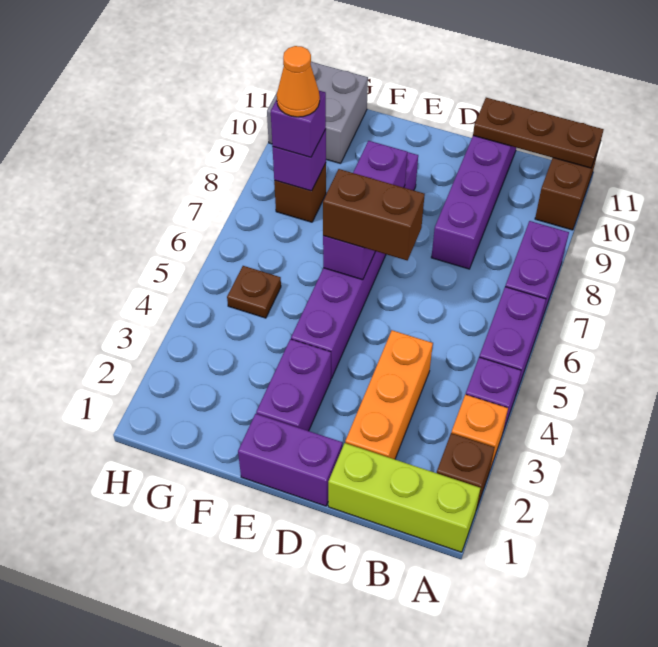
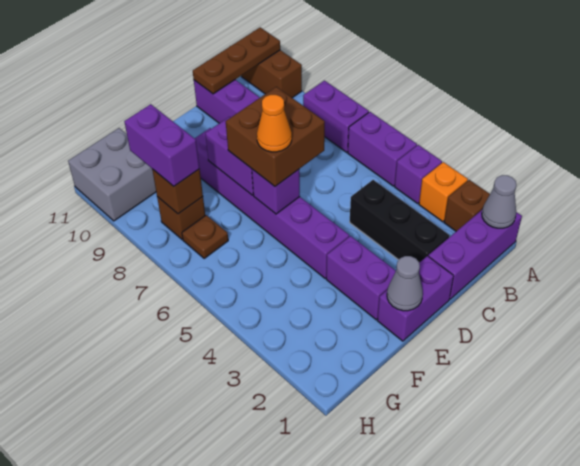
lime brick A1:C1 level 1 -> purple brick A1:C1 level 1
none -> grey cone A1 level 2
orange brick C2:C4 level 1 -> black brick C2:C4 level 1
brown brick D6:E6 level 3 -> brown brick D6:E7 level 3
none -> grey cone E1 level 2
brown plate G5 level 1 -> brown plate G7 level 1
purple brick G8 level 2 -> brown brick G8 level 2
purple brick G8 level 3 -> purple brick G8:G9 level 3
orange cone G8 level 4 -> orange cone E6 level 4

